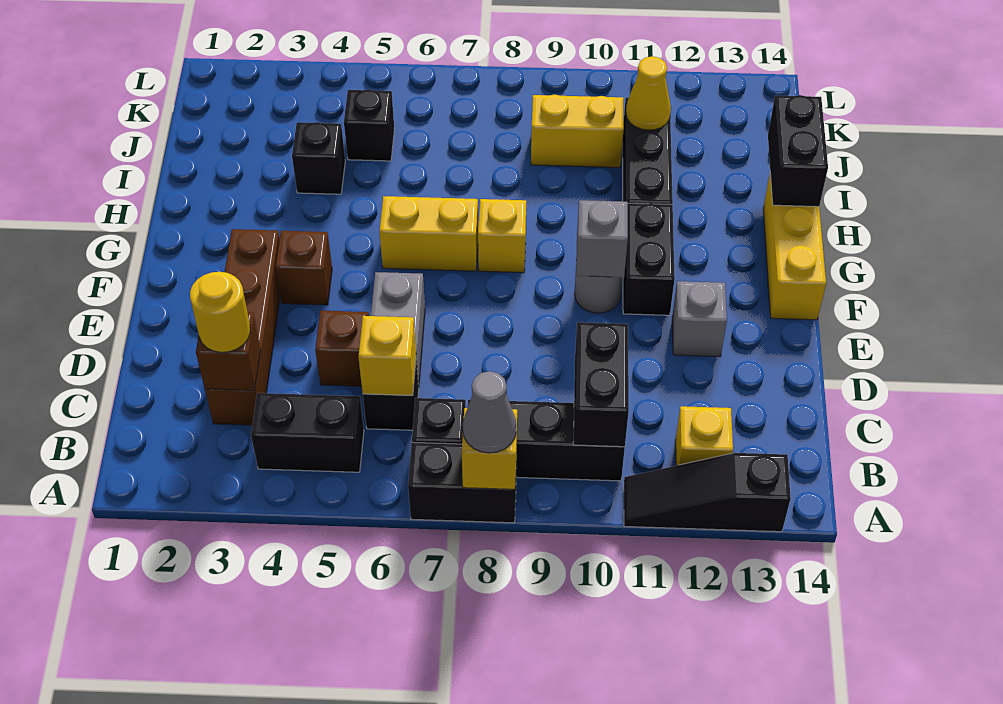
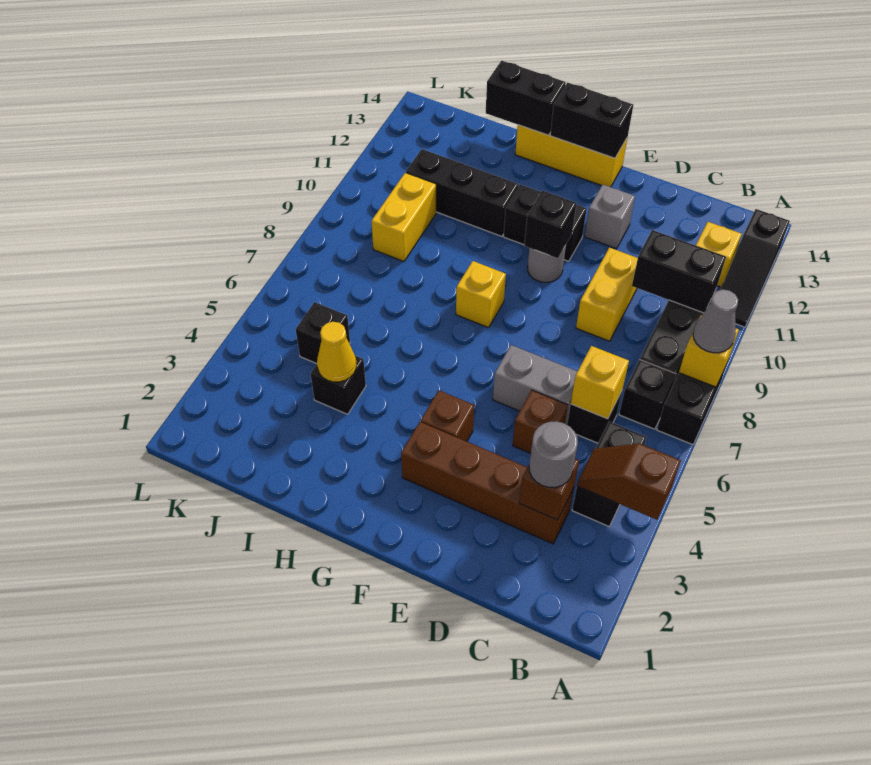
none -> brown slope A4:B4 level 2 top A
yellow round brick C3 level 3 -> grey round brick C3 level 3
grey brick F10 level 2 -> black brick F10 level 2
none -> black brick F14:G14 level 2
yellow brick G6:G7 level 1 -> yellow brick D9:D10 level 1
yellow cone J11 level 2 -> yellow cone I4 level 2

